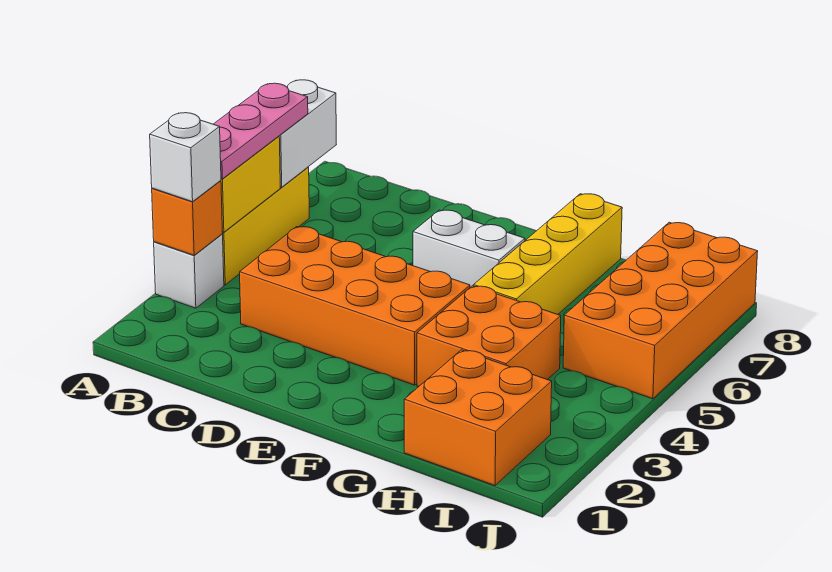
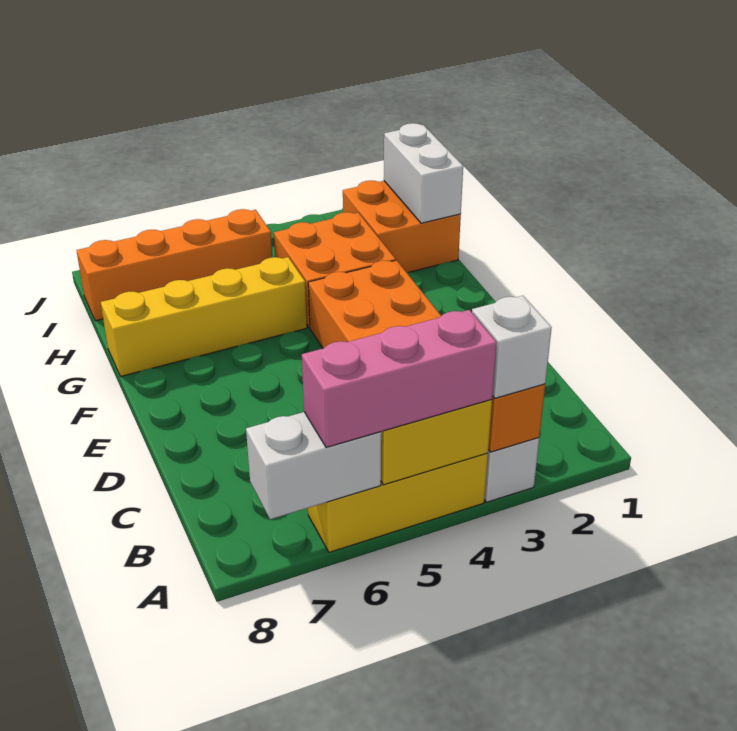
pink plate A4:A6 level 3 -> pink brick A4:A6 level 3
white brick E6:F6 level 1 -> white brick H1:I1 level 2
orange brick I5:J8 level 1 -> orange brick I5:I8 level 1

